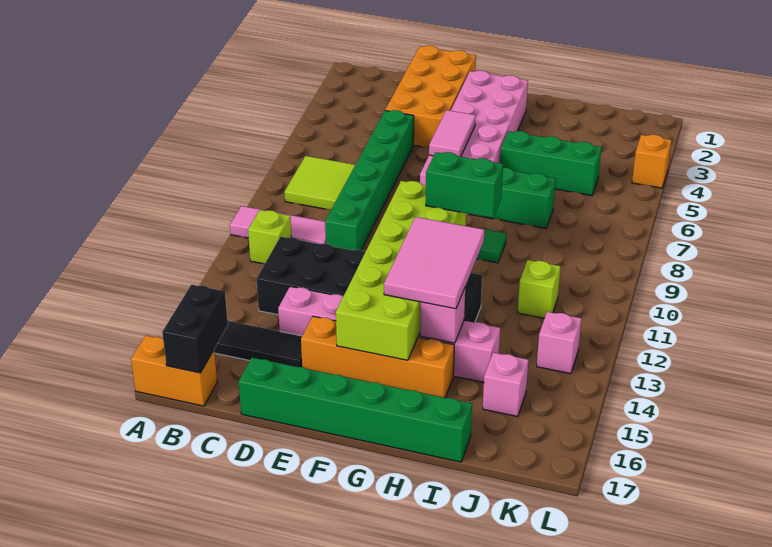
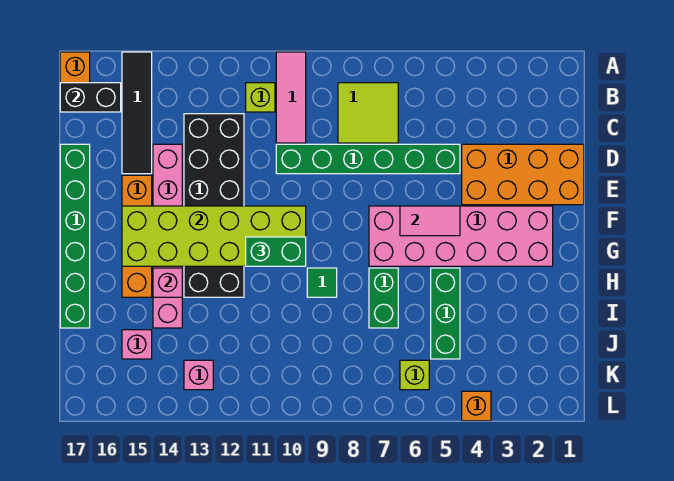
green brick G10:H10 level 3 -> green brick G10:G11 level 3
pink tile G12:H14 level 3 -> none
lime brick J11 level 1 -> lime brick K6 level 1

